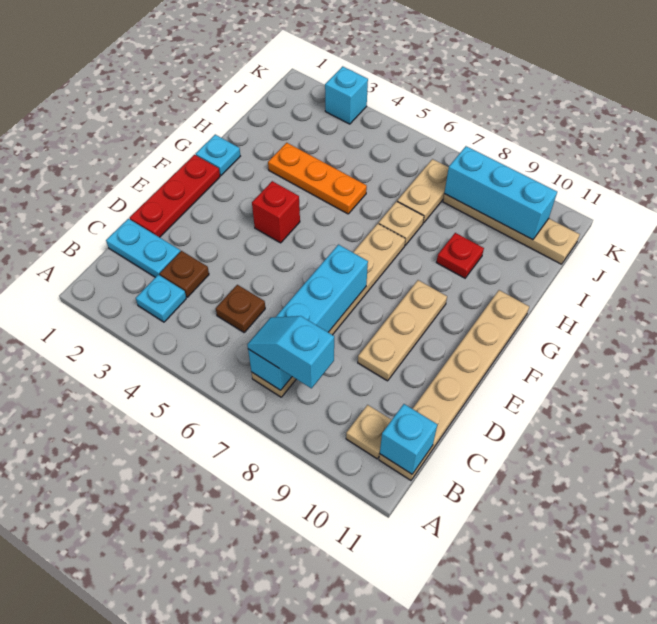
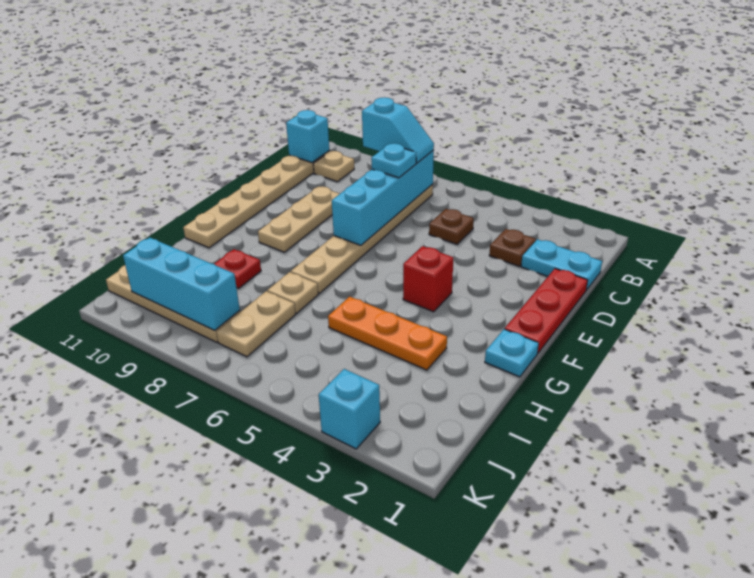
cyan plate B3 level 1 -> cyan plate C7 level 3

